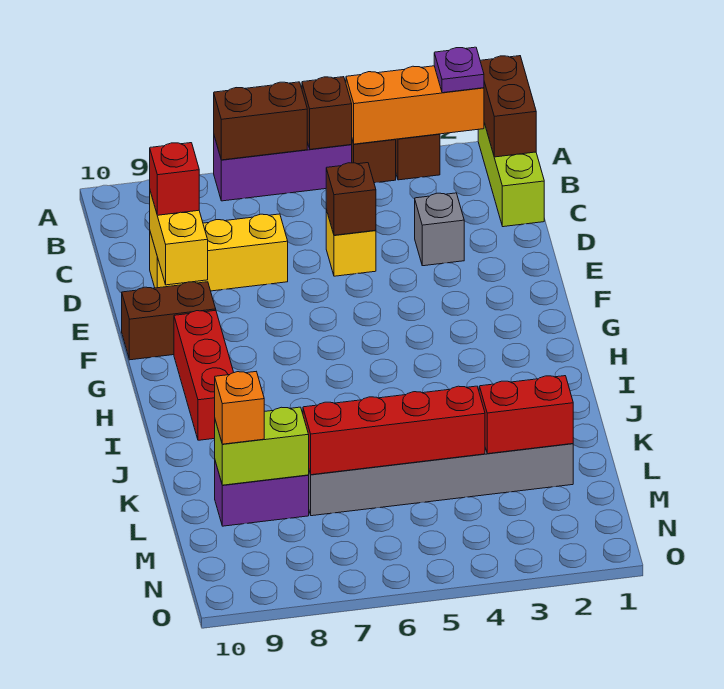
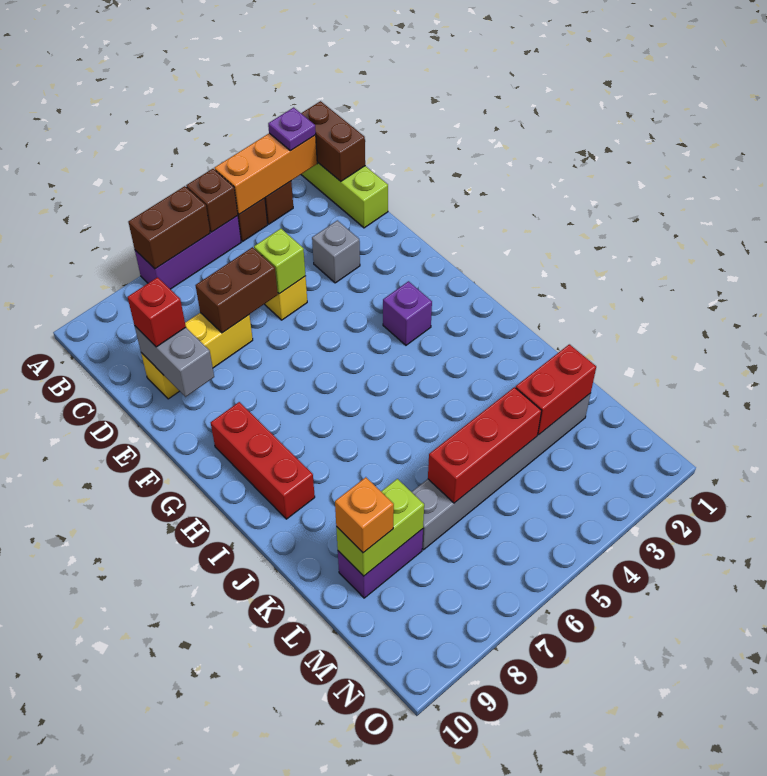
brown brick D5 level 2 -> lime brick D5 level 2
yellow brick D9:E9 level 2 -> grey brick D9:E9 level 2
brown brick F9:F10 level 1 -> brown brick D6:D7 level 2
none -> purple brick G3 level 1
red brick L4:L7 level 2 -> red brick L4:L6 level 2

